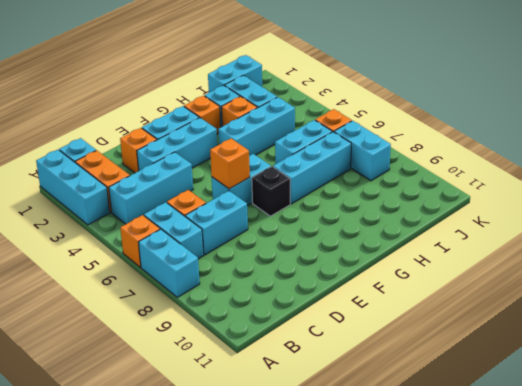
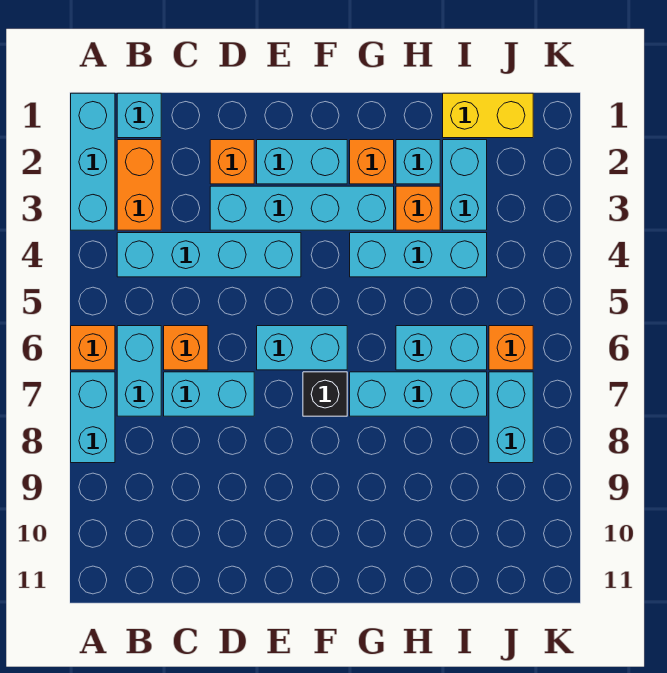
cyan brick B4:D4 level 1 -> cyan brick B4:E4 level 1
cyan brick D3:F3 level 1 -> cyan brick D3:G3 level 1
orange brick E6 level 2 -> none
cyan brick I1:J1 level 1 -> yellow brick I1:J1 level 1

